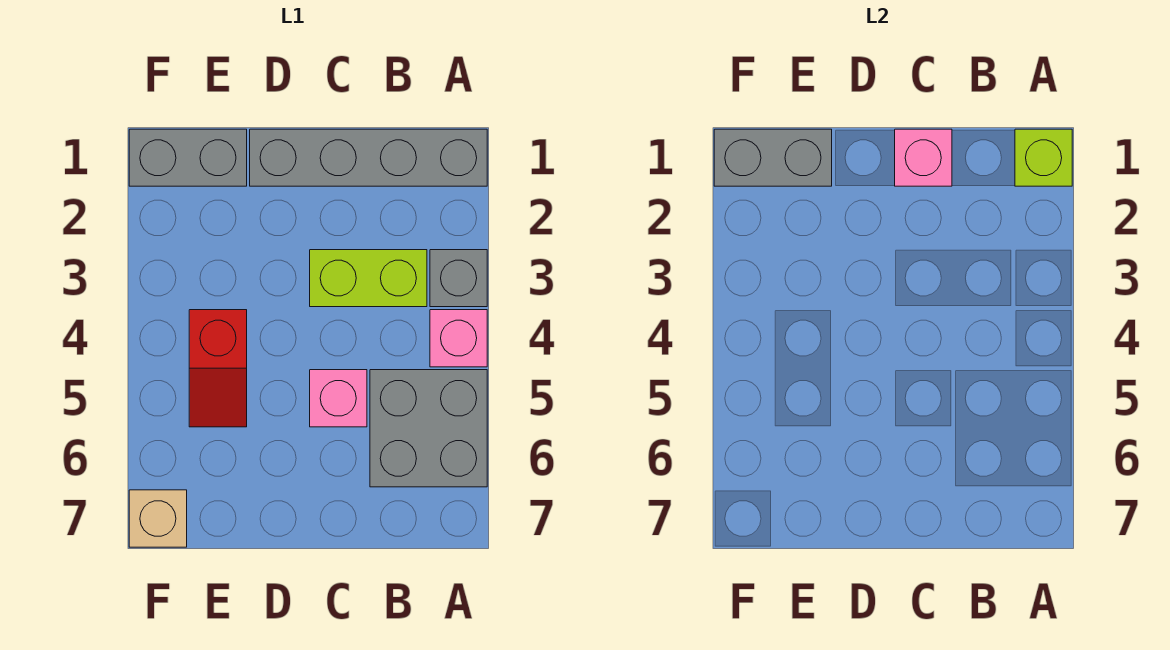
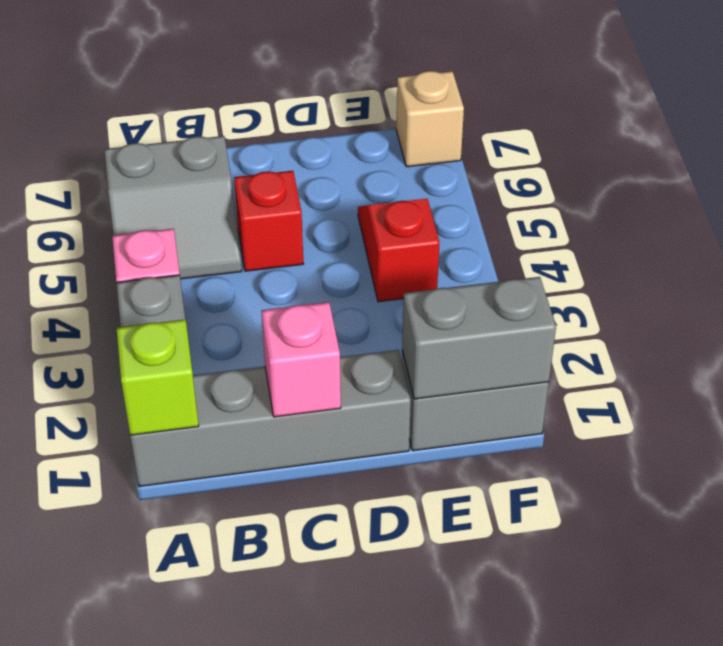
grey brick A5:B6 level 1 -> grey slope A5:B6 level 1 top 6
lime brick B3:C3 level 1 -> none
pink brick C5 level 1 -> red brick C5 level 1

